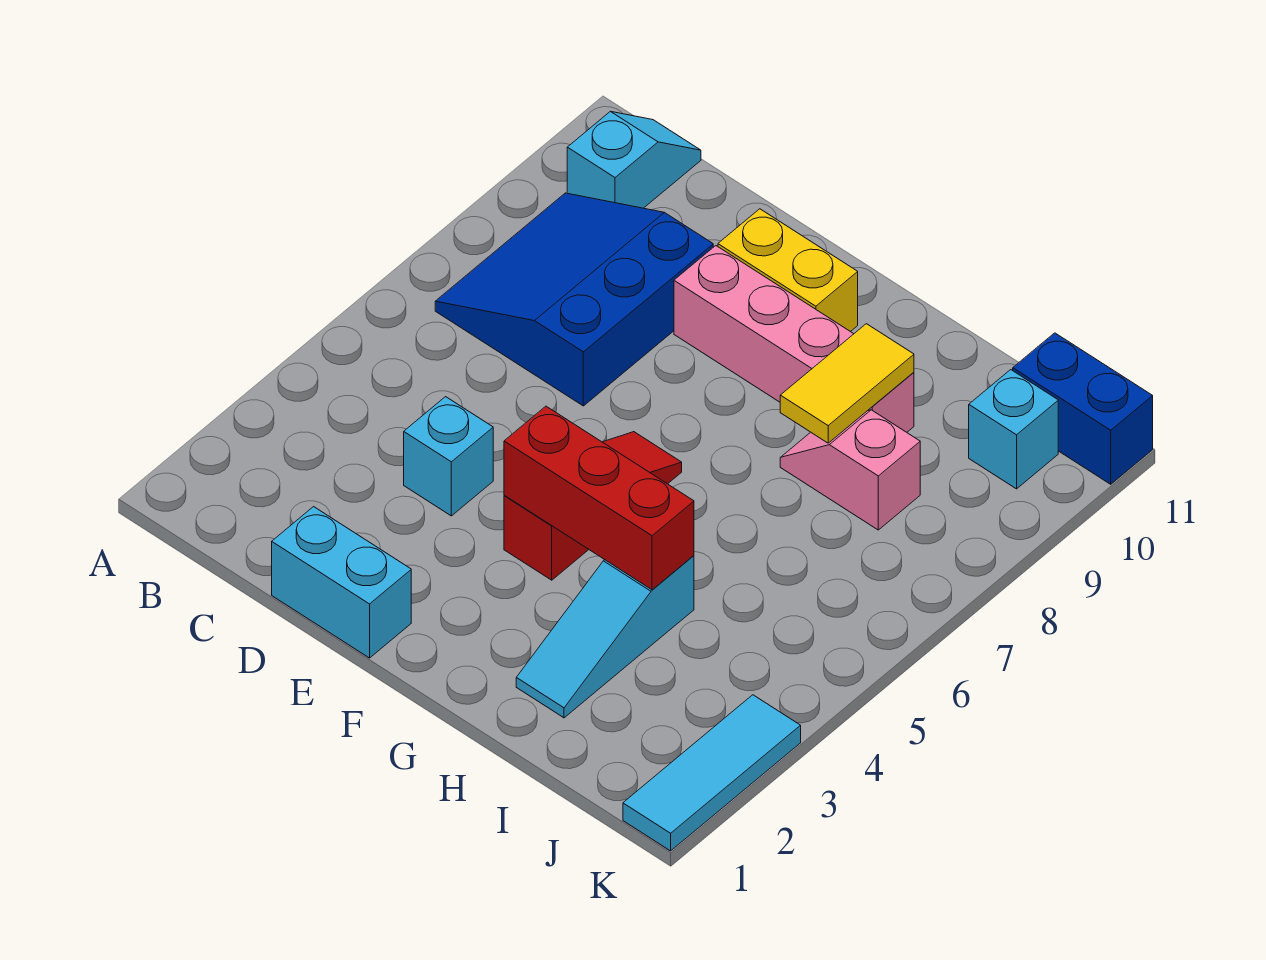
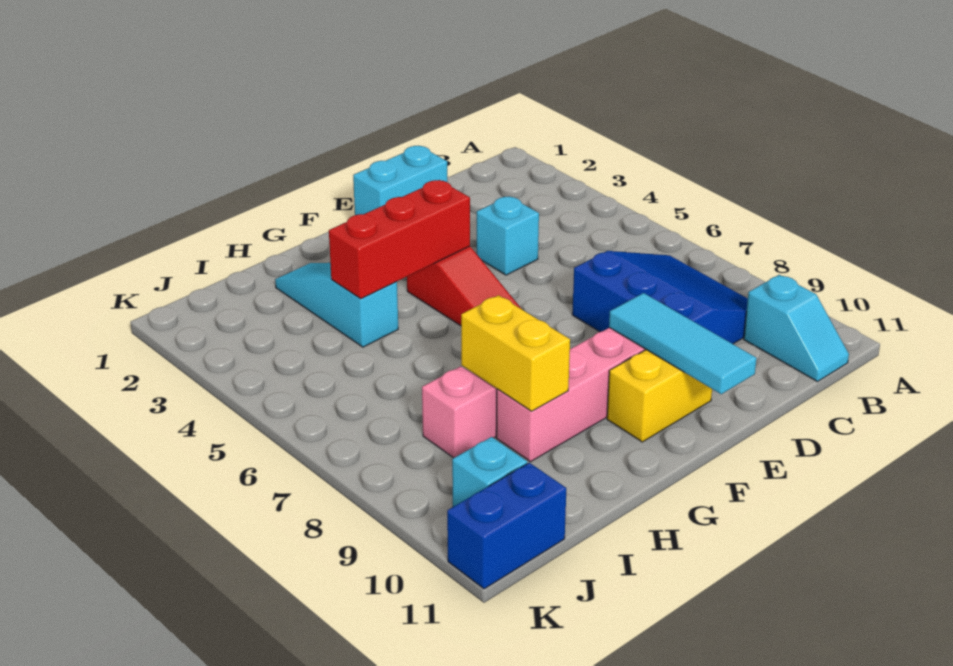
yellow tile H8:H9 level 2 -> yellow brick H8:H9 level 2
cyan tile K1:K3 level 1 -> cyan tile E9:E11 level 2

